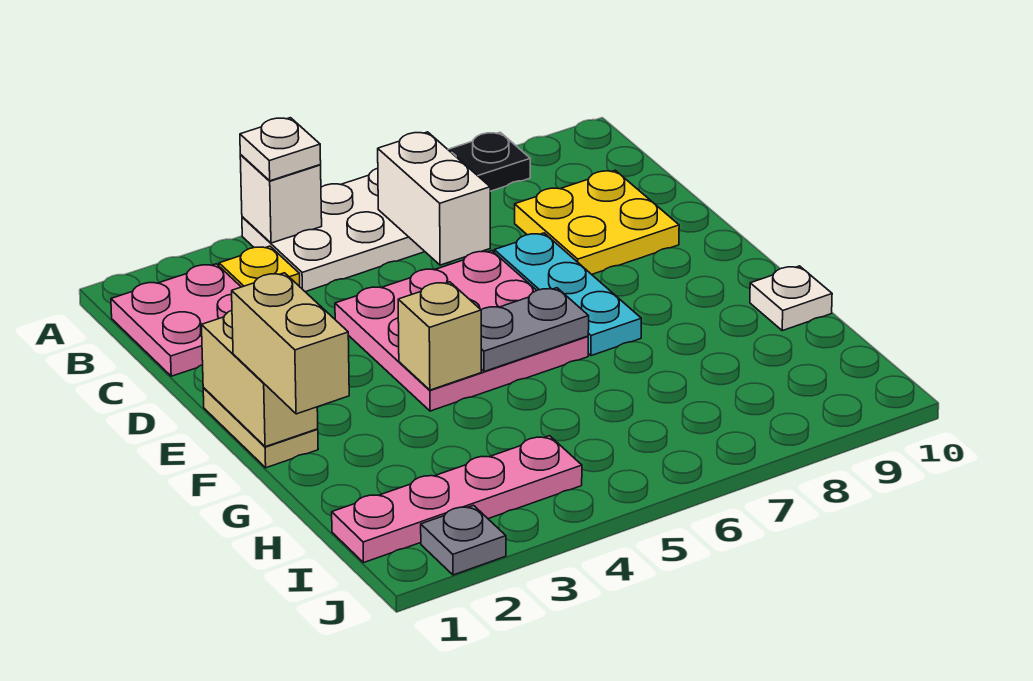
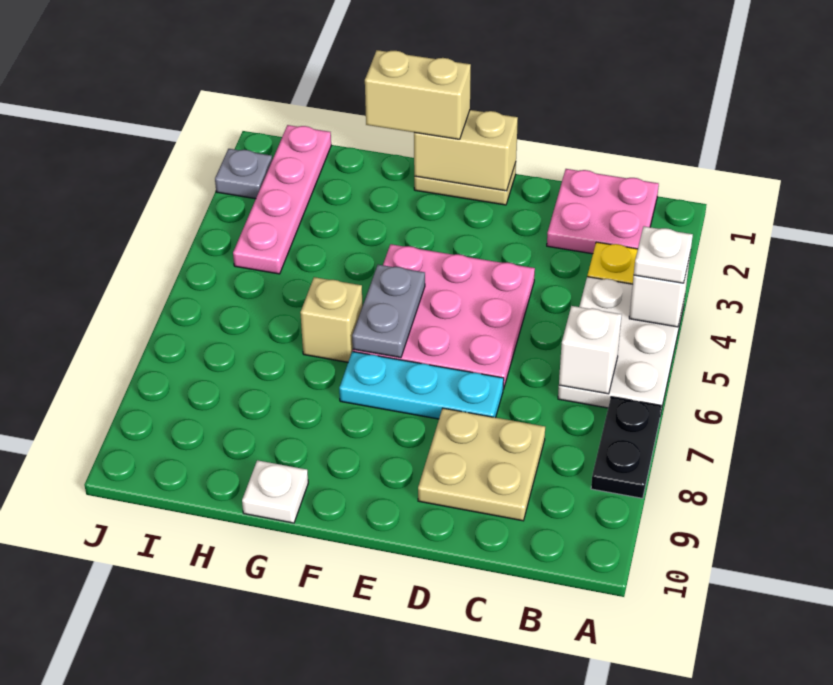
white brick B6:C6 level 2 -> white brick B6 level 2
yellow plate C8:D9 level 1 -> tan plate C8:D9 level 1
tan brick F4 level 2 -> tan brick G6 level 1

